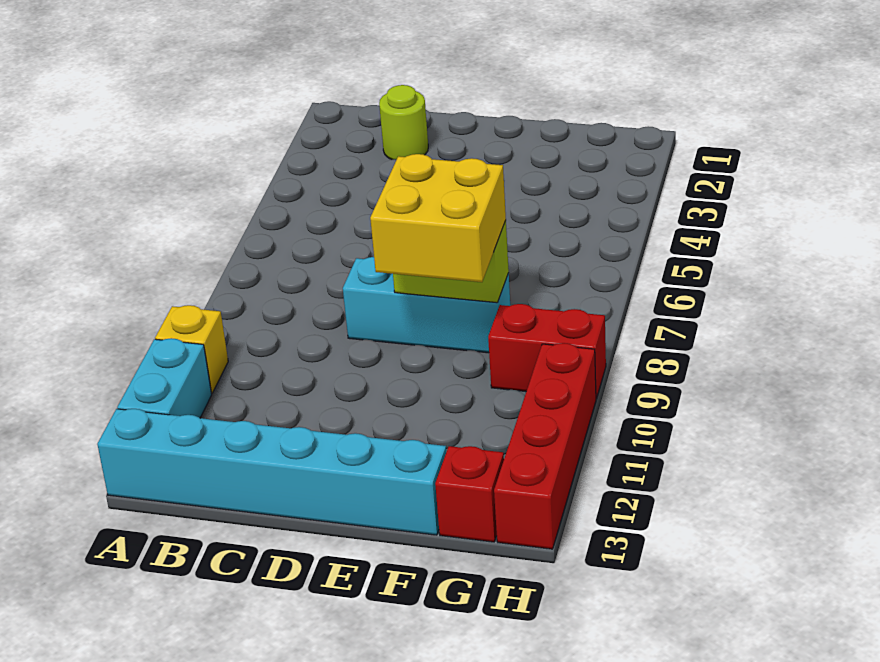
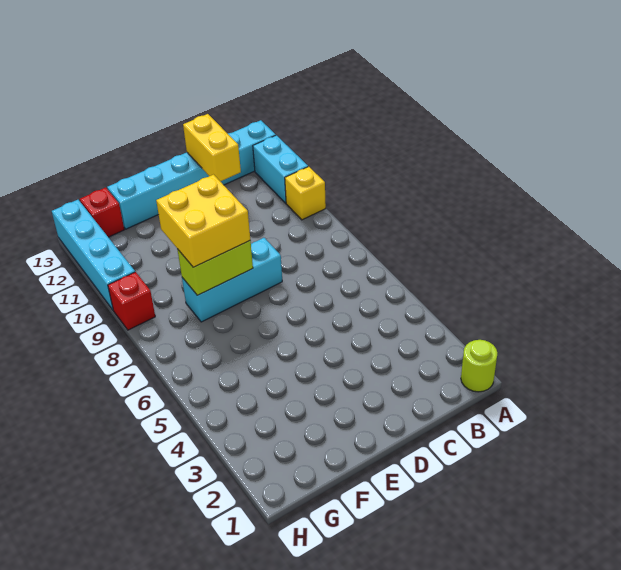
lime round brick C2 level 1 -> lime round brick A1 level 1
none -> yellow brick C12:C13 level 2
red brick G9:H9 level 1 -> red brick H9 level 1
red brick H10:H13 level 1 -> cyan brick H10:H13 level 1

